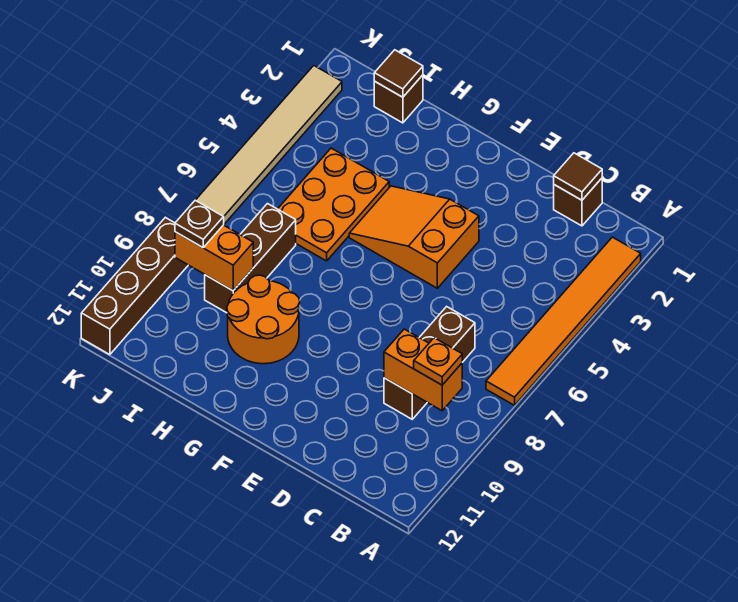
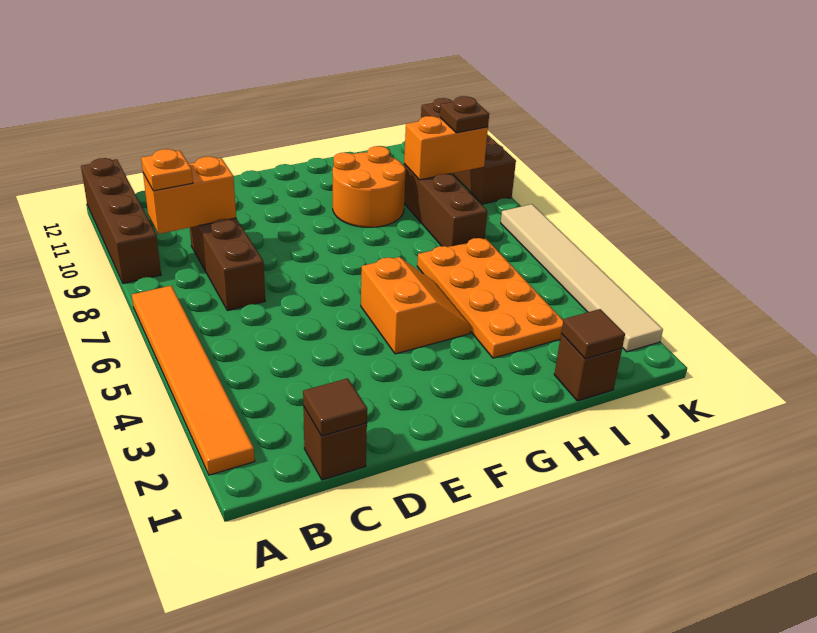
none -> brown brick A9:A12 level 1
orange slope E4:G5 level 1 top E -> orange slope F4:G5 level 1 top F
orange plate H4:I6 level 1 -> orange plate H3:I6 level 1

